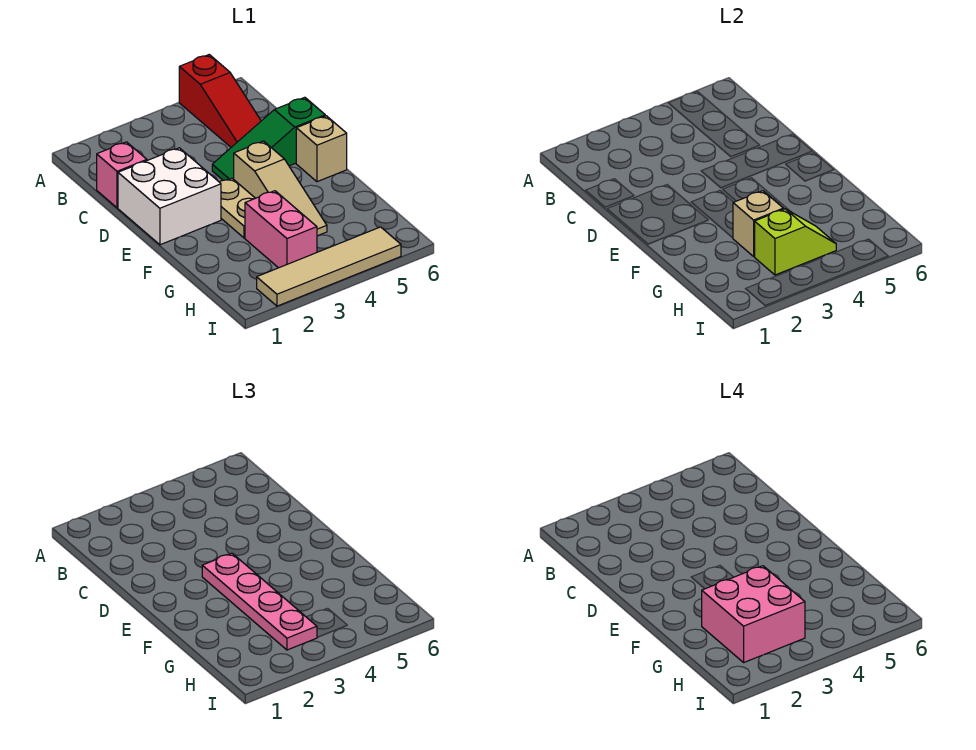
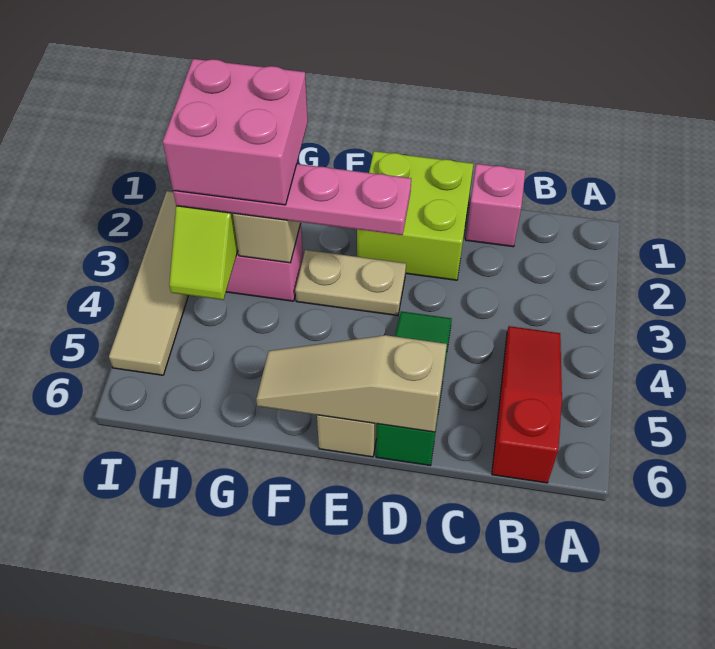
red slope A5:C5 level 1 top A -> red slope B4:B6 level 1 top 6
white brick D1:E2 level 1 -> lime brick D1:E2 level 1
tan slope E4:G4 level 1 top E -> tan slope D6:F6 level 2 top D

